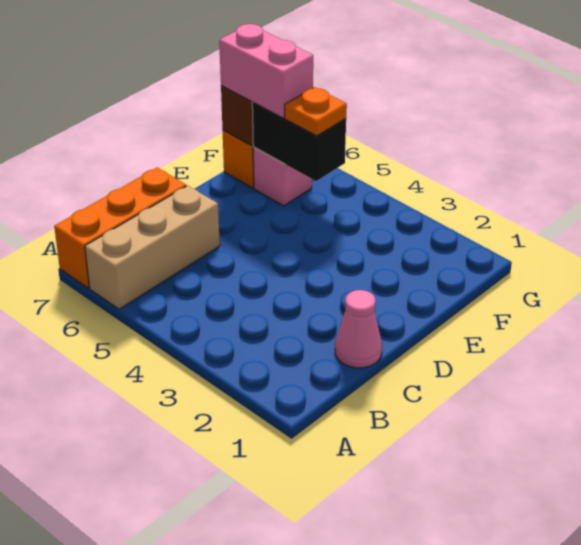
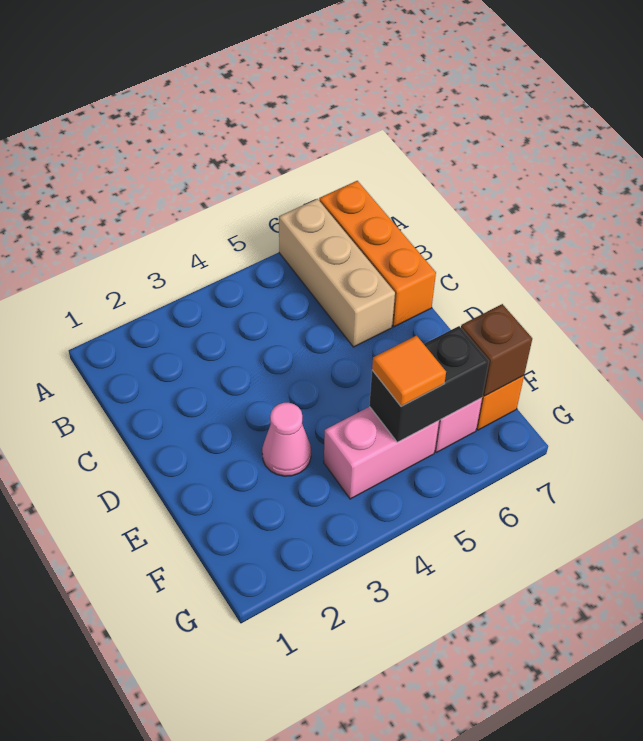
pink cone C1 level 1 -> pink cone E3 level 1
orange plate F5 level 3 -> orange tile F5 level 3
pink brick F6:F7 level 3 -> pink brick F4:F5 level 1

